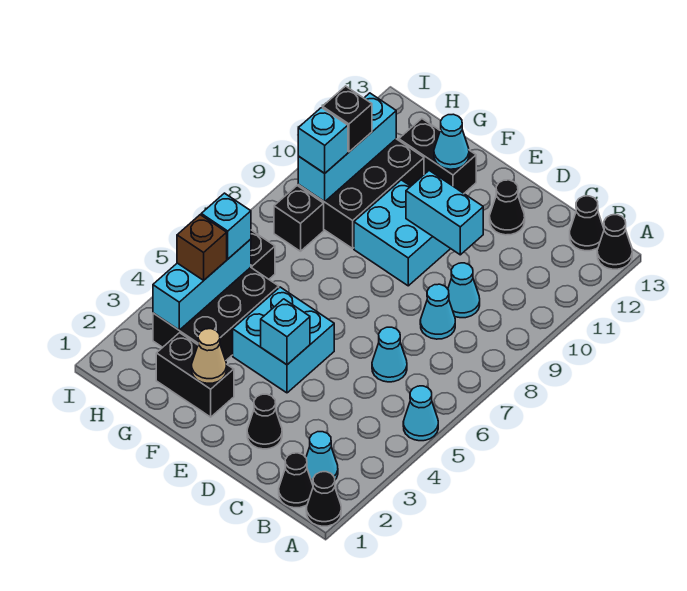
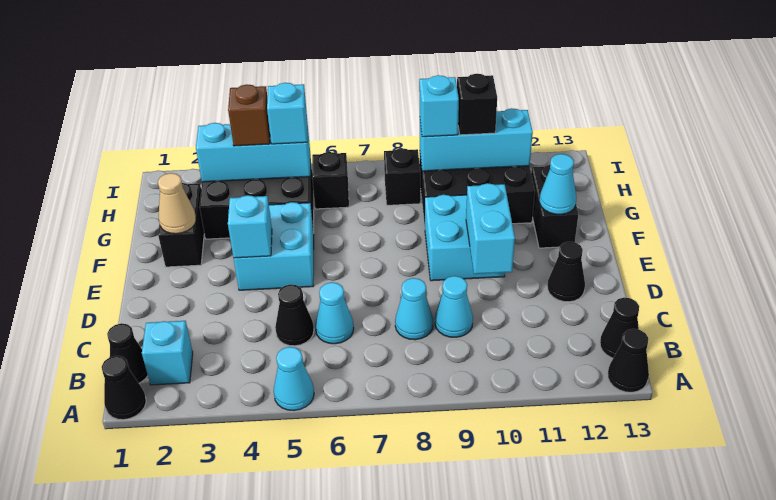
cyan cone B2 level 1 -> cyan brick B2 level 1
black cone D2 level 1 -> black cone C5 level 1

